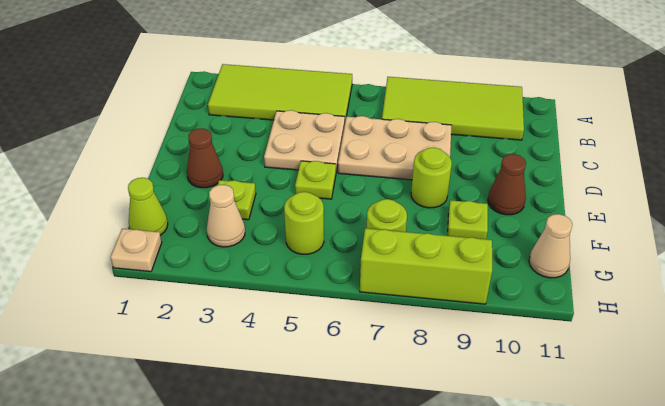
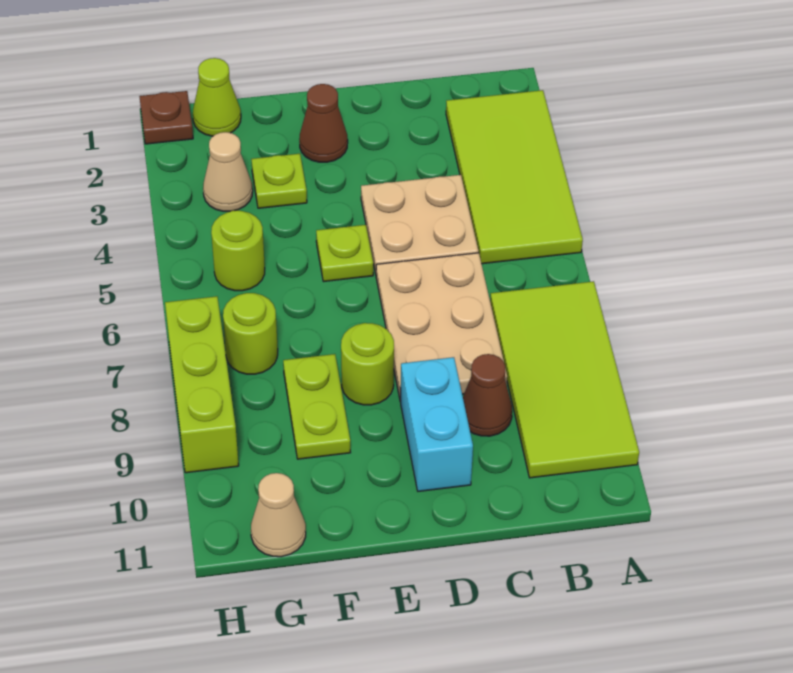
none -> cyan brick D9:D10 level 1
brown cone E10 level 1 -> brown cone C9 level 1
lime plate F9 level 1 -> lime plate F8:F9 level 1
tan plate H1 level 1 -> brown plate H1 level 1

